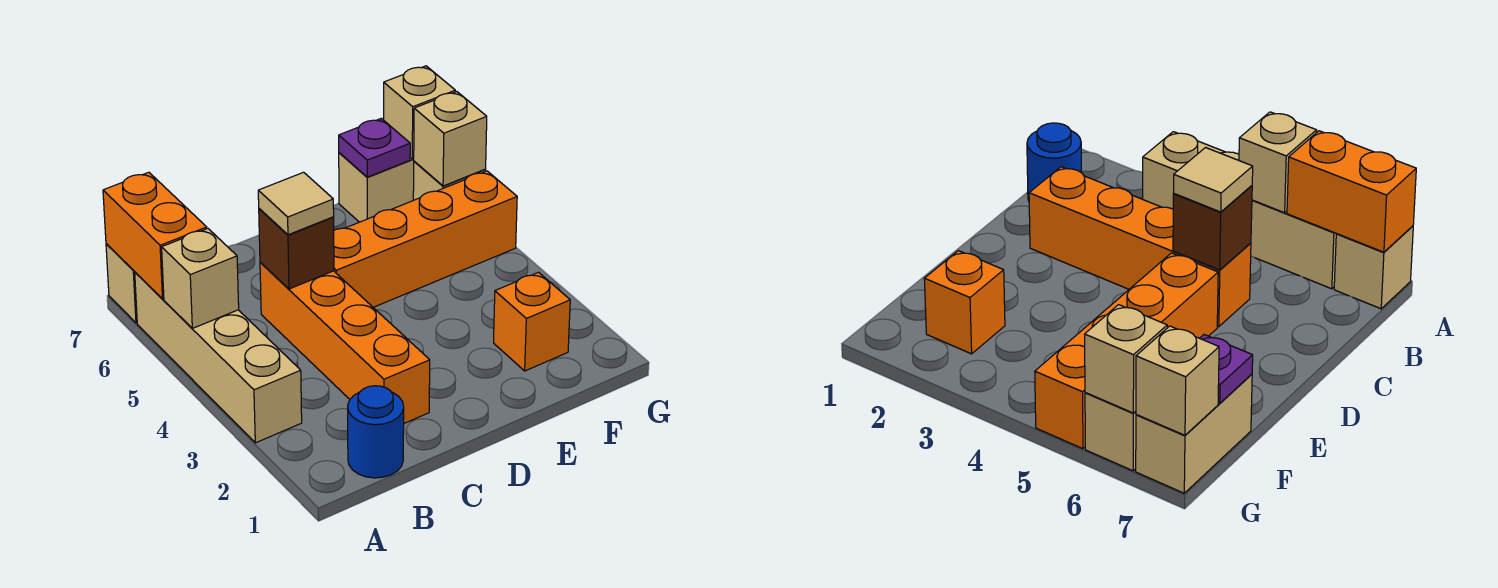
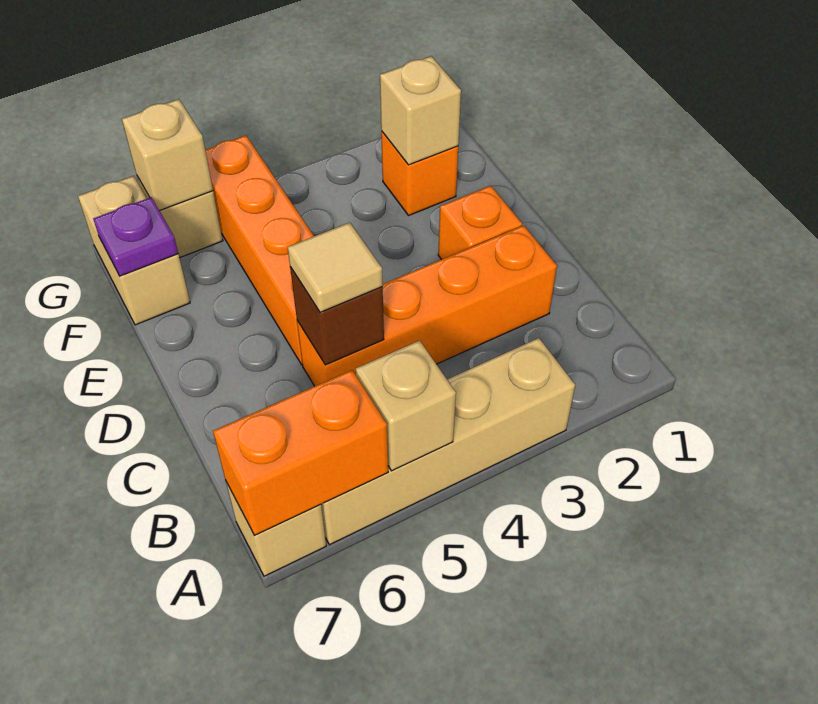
blue round brick B1 level 1 -> none
none -> orange brick D2 level 1
tan brick G7 level 2 -> tan brick F2 level 2

